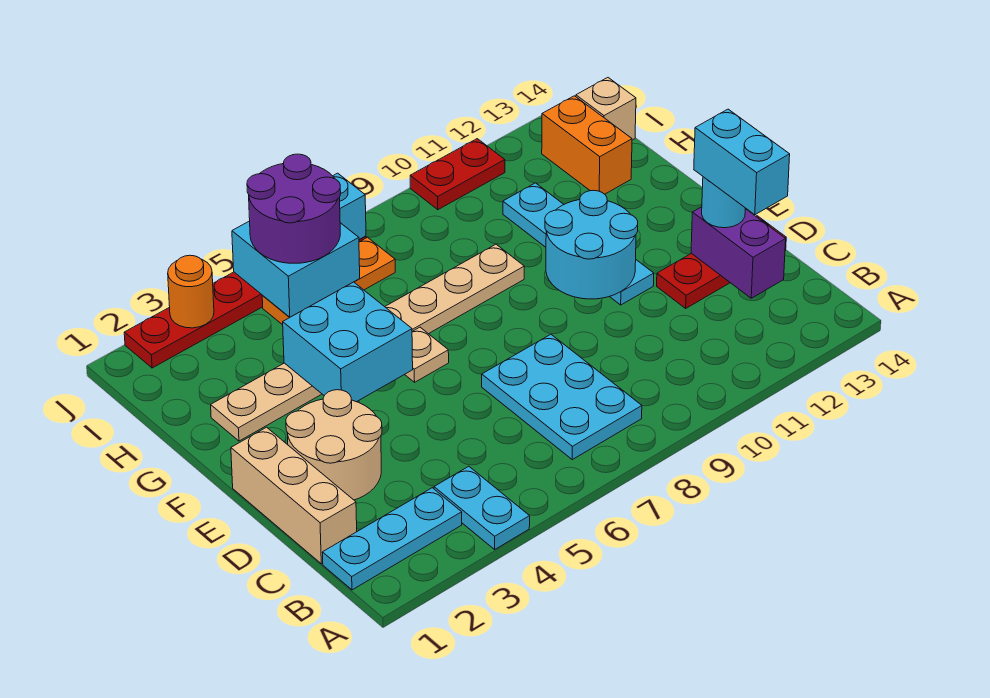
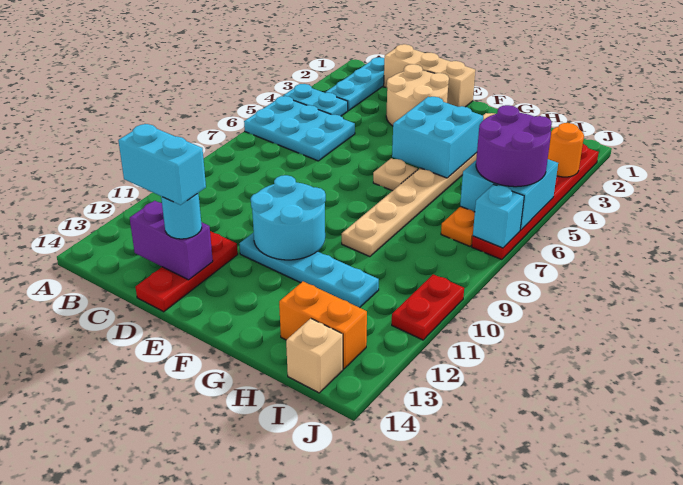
cyan plate B7:D8 level 1 -> cyan plate A5:C6 level 1

